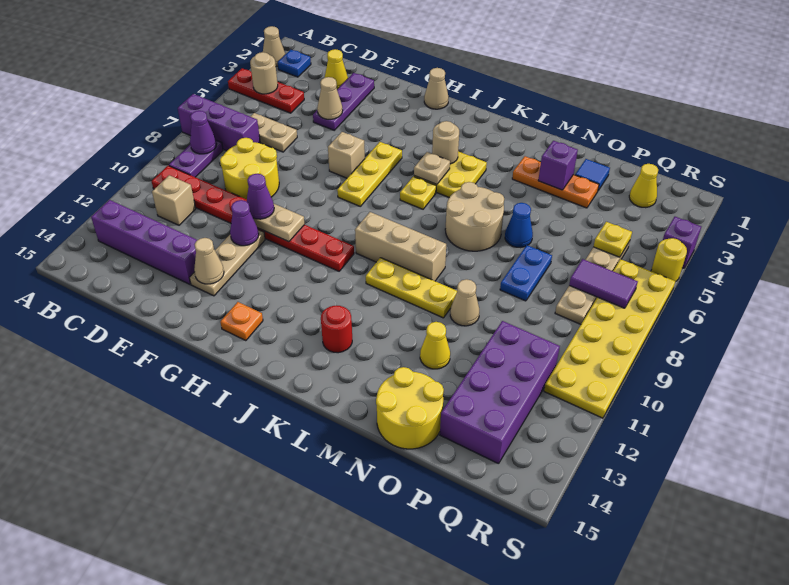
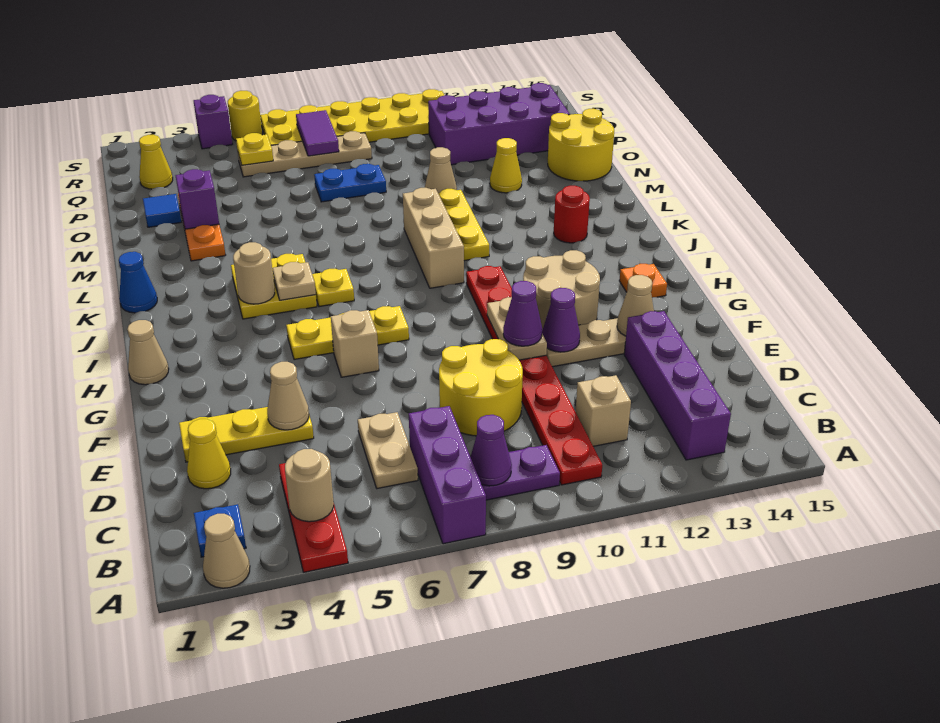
purple plate E2:E4 level 1 -> yellow plate E2:E4 level 1
tan round brick L6:M7 level 1 -> tan round brick G11:H12 level 1
blue cone N6 level 1 -> blue cone K1 level 1

